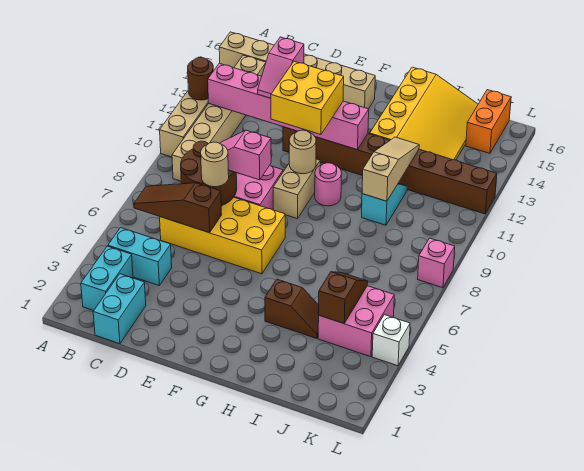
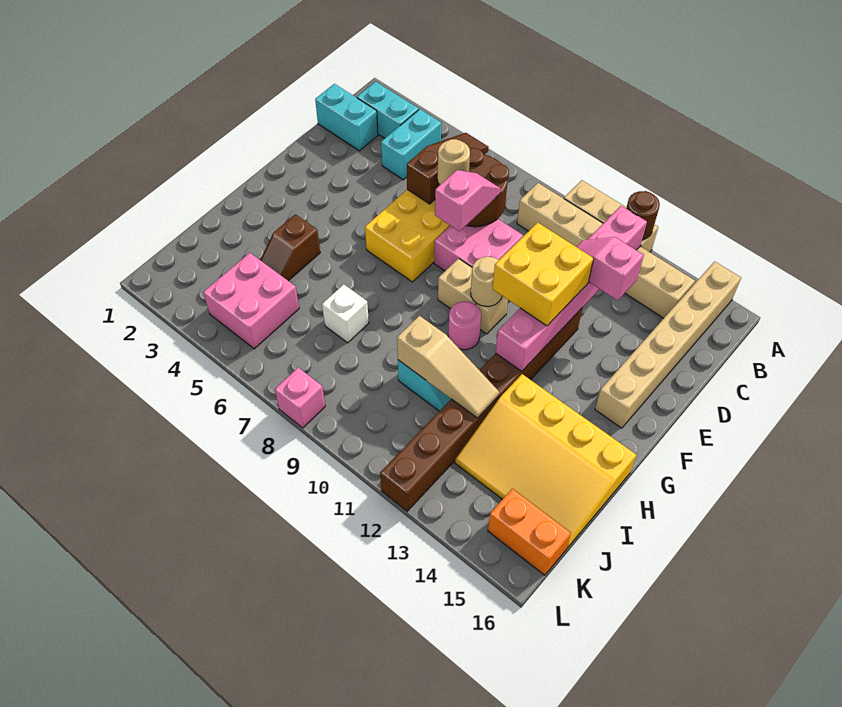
brown slope J4:J5 level 2 top 4 -> none
white brick L4 level 1 -> white brick I7 level 1

